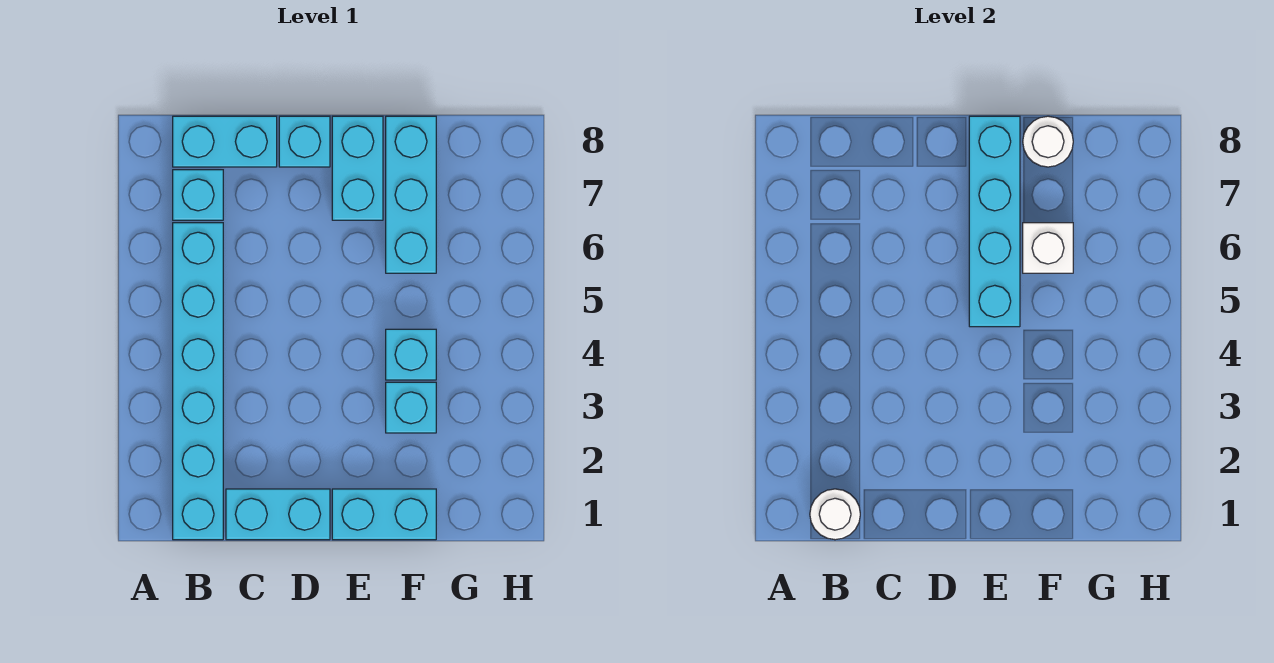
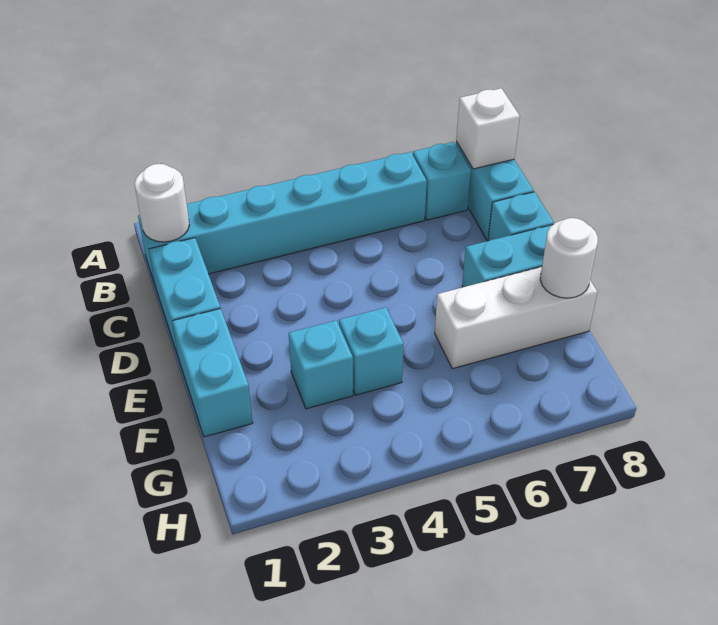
cyan brick E5:E8 level 2 -> none
cyan brick F6:F8 level 1 -> white brick F6:F8 level 1
white brick F6 level 2 -> white brick B8 level 2

